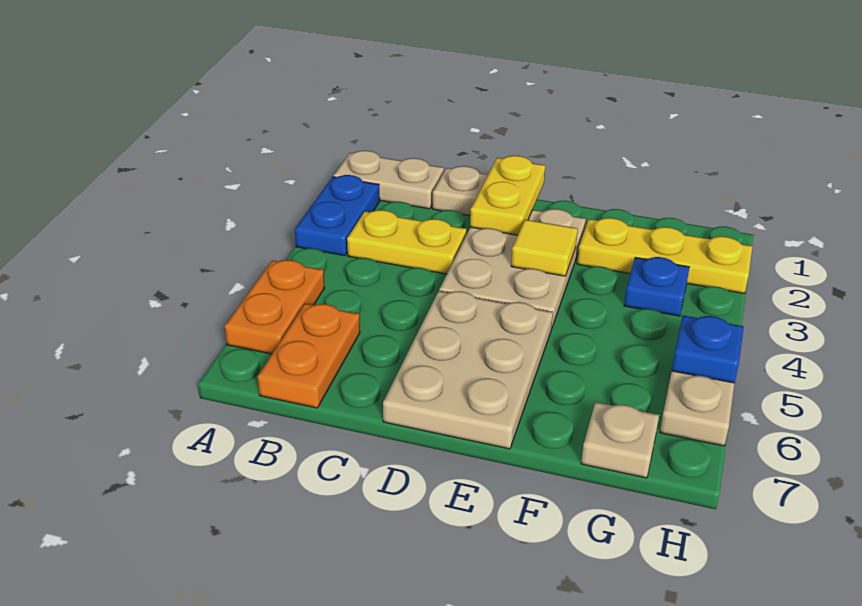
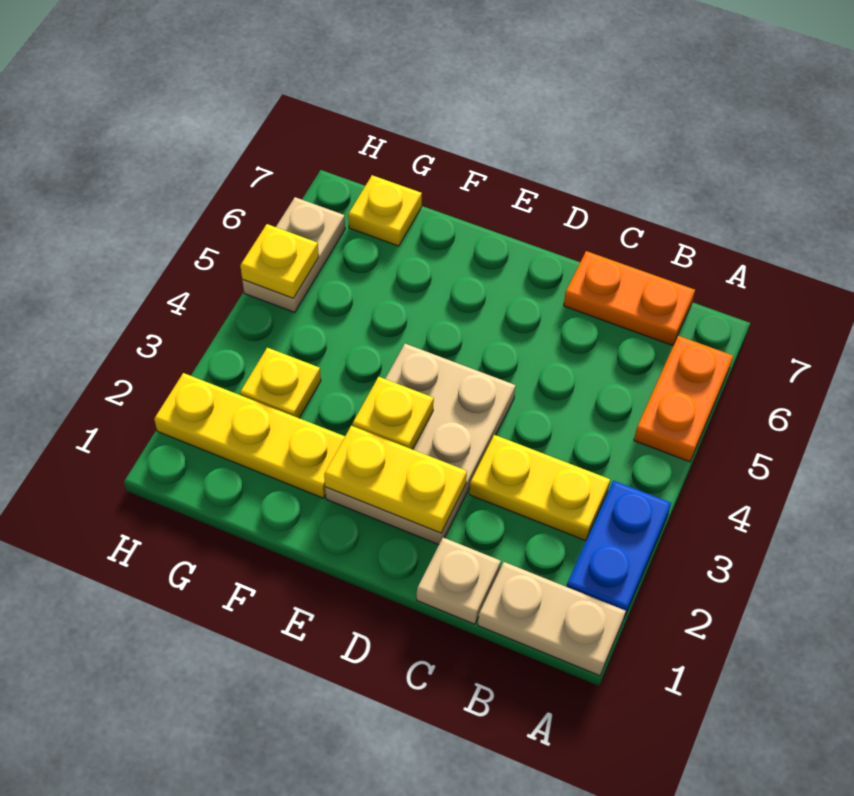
orange plate B6:B7 level 1 -> orange plate B7:C7 level 1
yellow plate D1:D2 level 2 -> yellow plate D2:E2 level 2
tan plate D5:E7 level 1 -> none
yellow tile E3 level 2 -> yellow plate E3 level 2
blue plate G3 level 1 -> yellow plate G3 level 1
tan plate G7 level 1 -> yellow plate G7 level 1
blue plate H5 level 2 -> yellow plate H5 level 2

